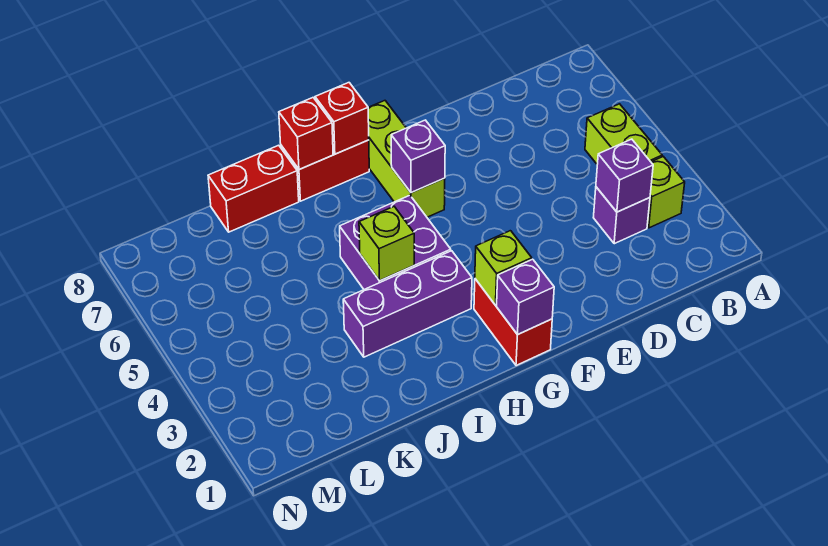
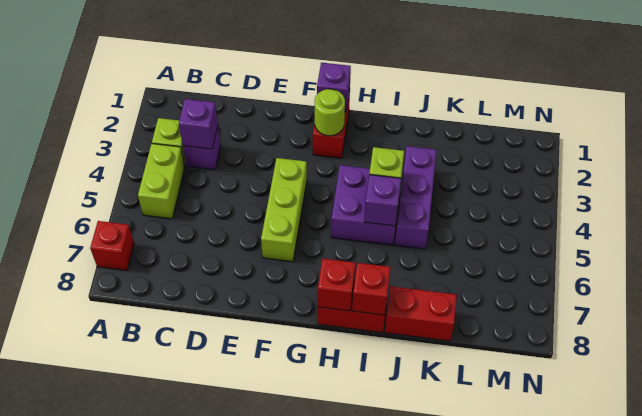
none -> red brick A7 level 1
lime brick G2 level 2 -> lime round brick G2 level 2
lime brick G6:G8 level 1 -> lime brick F4:F6 level 1
purple brick G6 level 2 -> purple brick I5 level 2
purple brick H3:J3 level 1 -> purple brick J3:J5 level 1

